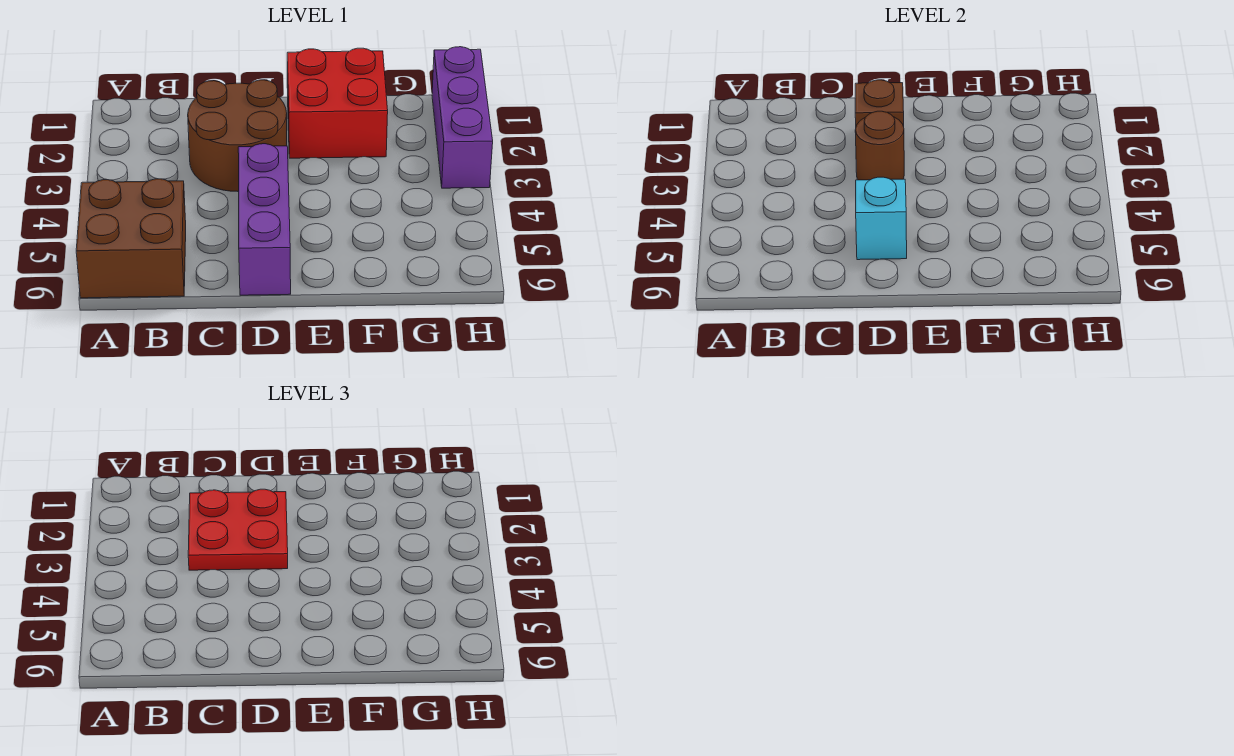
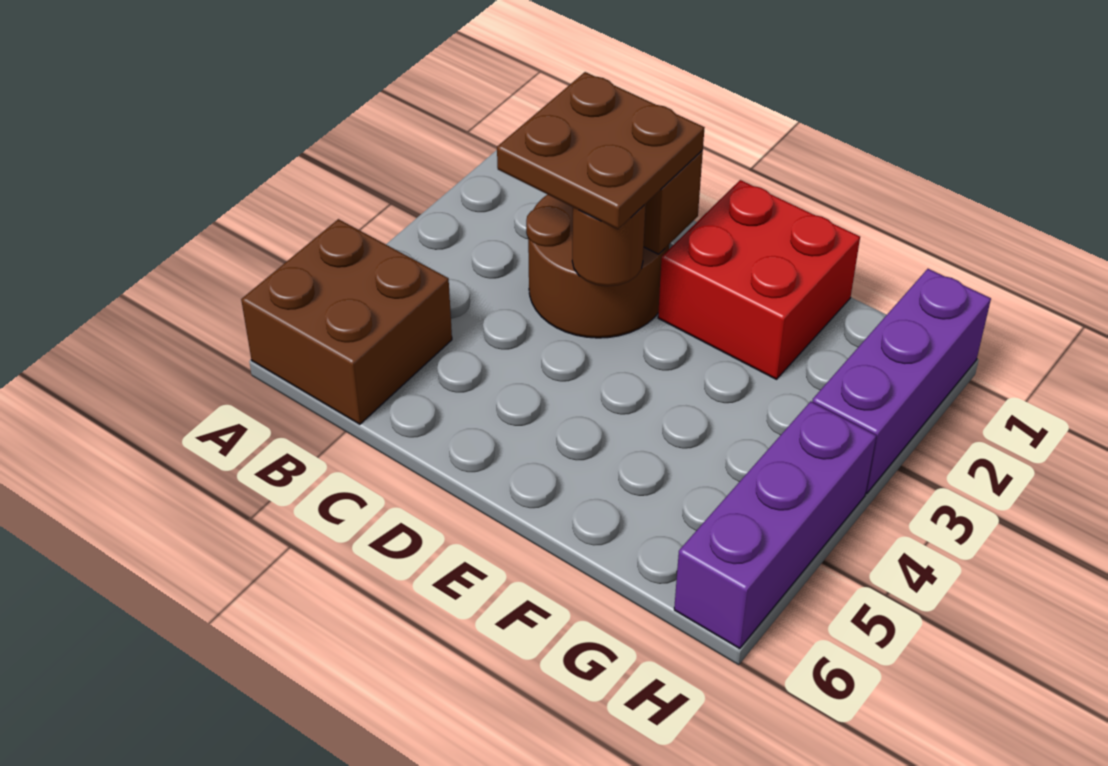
red plate C2:D3 level 3 -> brown plate C2:D3 level 3
purple brick D4:D6 level 1 -> purple brick H4:H6 level 1
cyan brick D5 level 2 -> none

